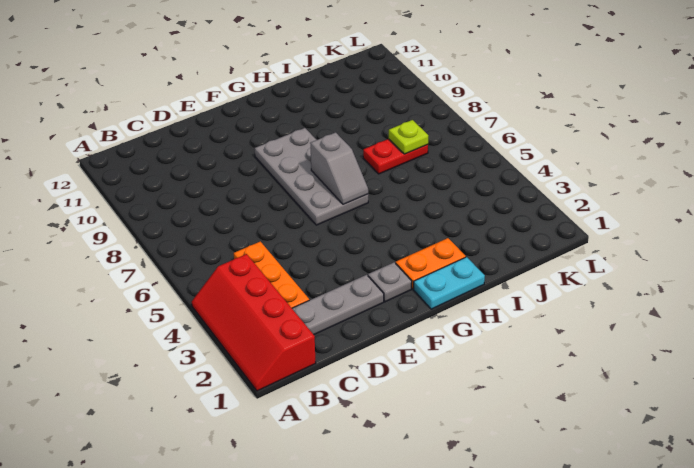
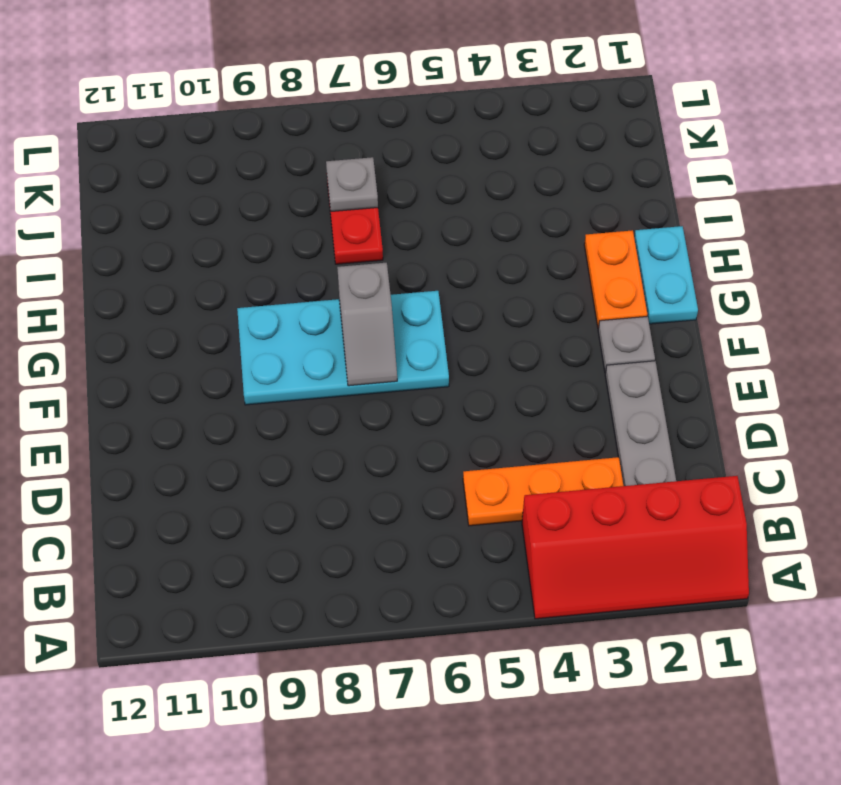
grey plate F6:G9 level 1 -> cyan plate F6:G9 level 1
grey slope G6:G7 level 2 top 7 -> grey slope F7:G7 level 2 top G
lime plate J7 level 2 -> grey plate J7 level 2

